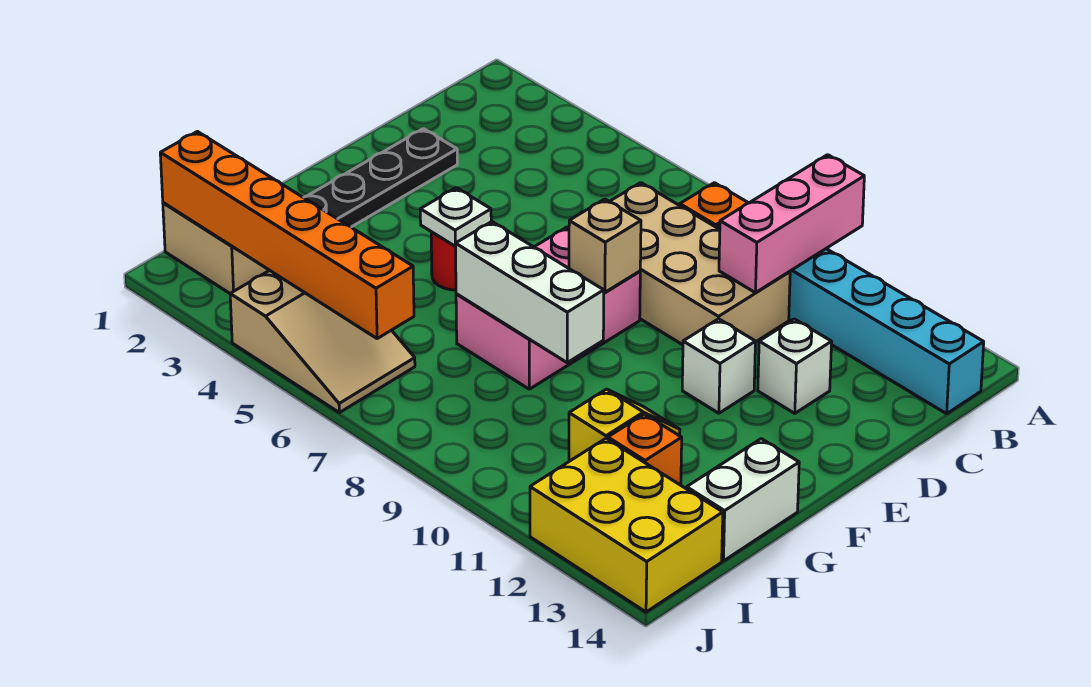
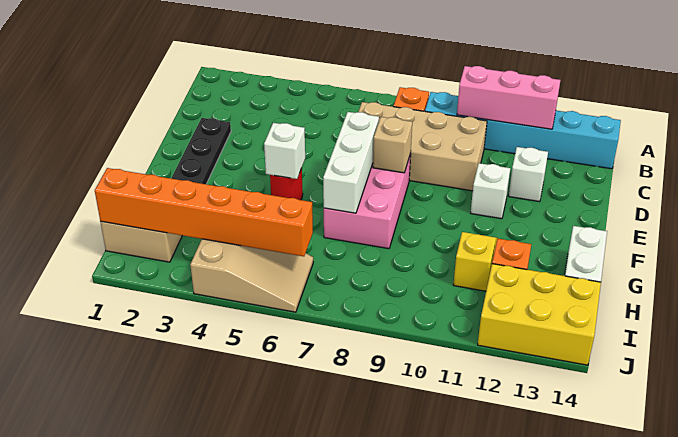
pink brick A10:C10 level 2 -> pink brick B10:B12 level 2
white plate F5 level 2 -> white brick F5 level 2
white brick G7:G9 level 2 -> white brick E7:G7 level 2

